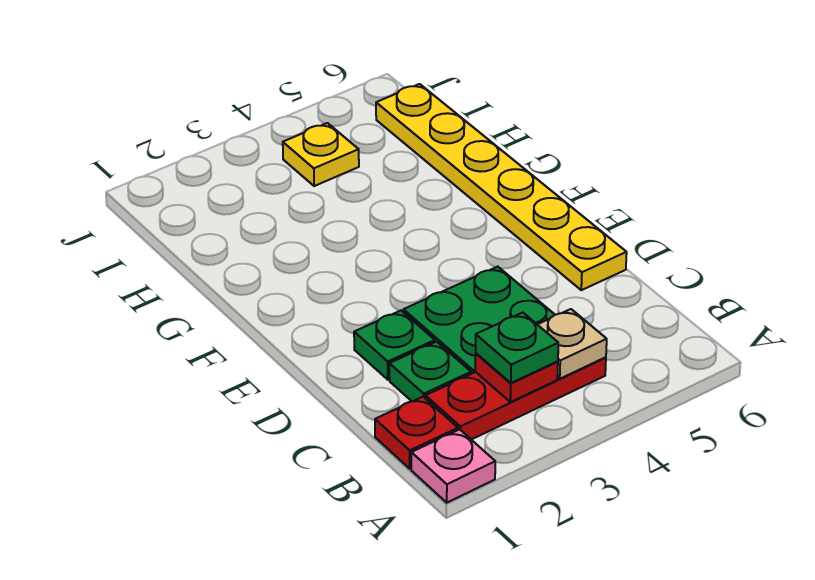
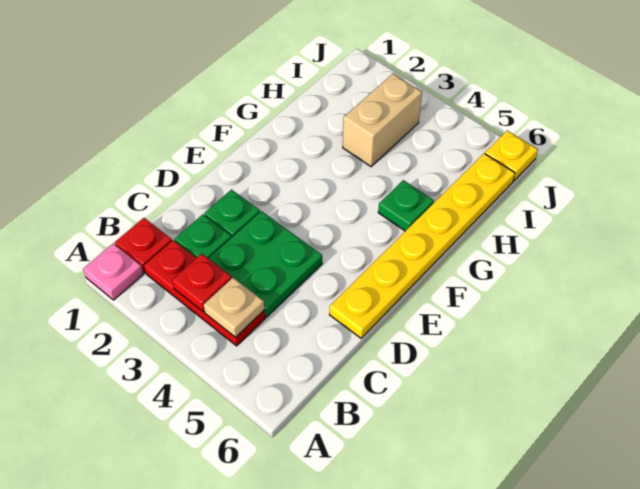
green plate B3 level 3 -> green plate G5 level 1
none -> tan brick H3:I3 level 1
yellow plate I4 level 1 -> yellow plate J6 level 1

